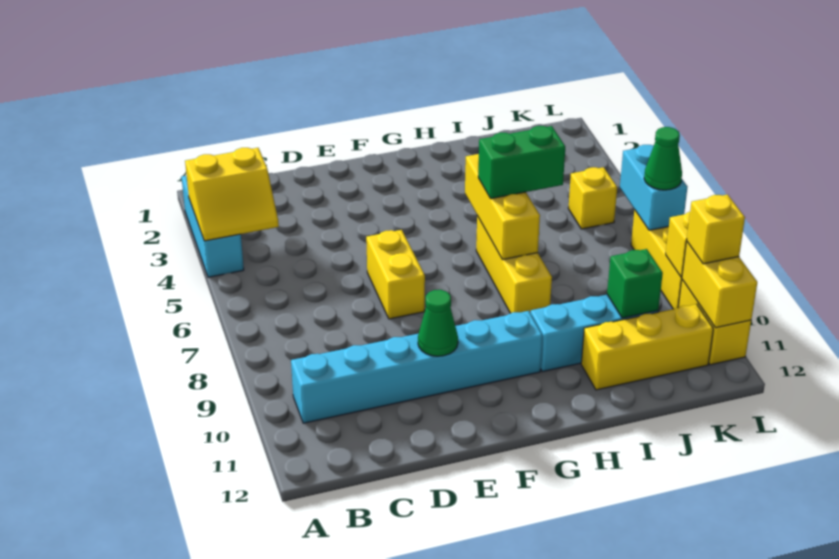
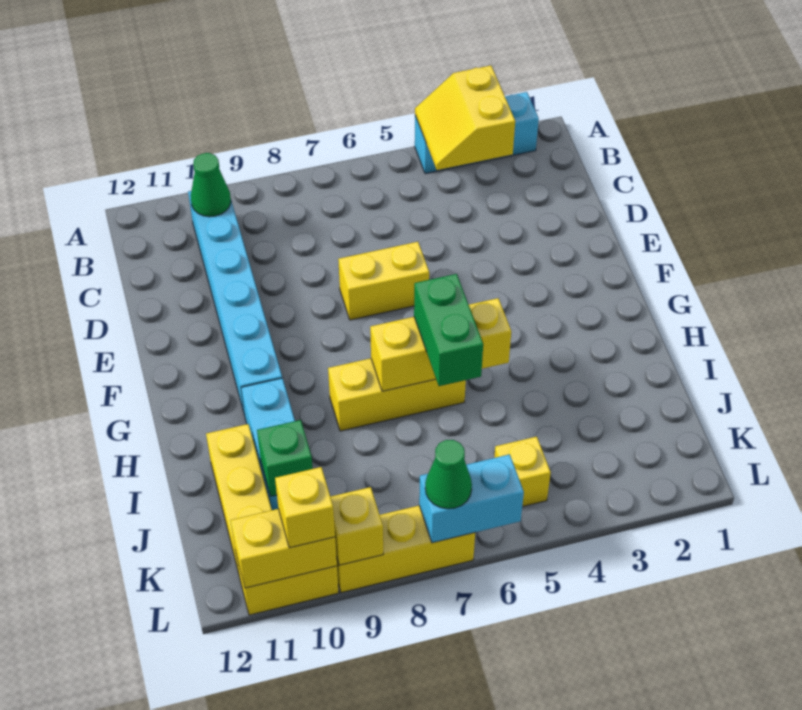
green cone E10 level 2 -> green cone B10 level 2

